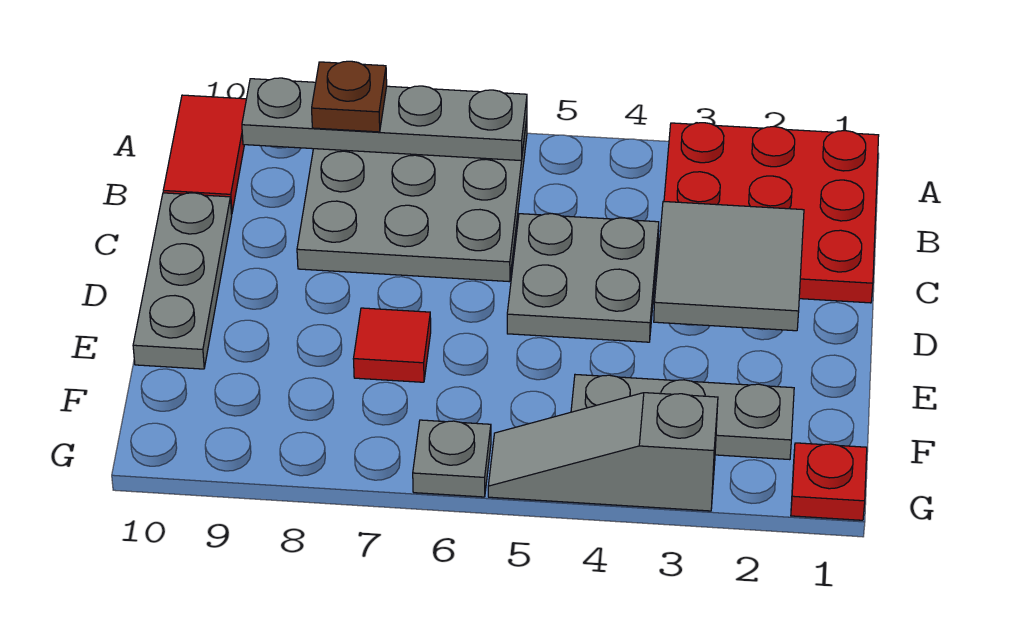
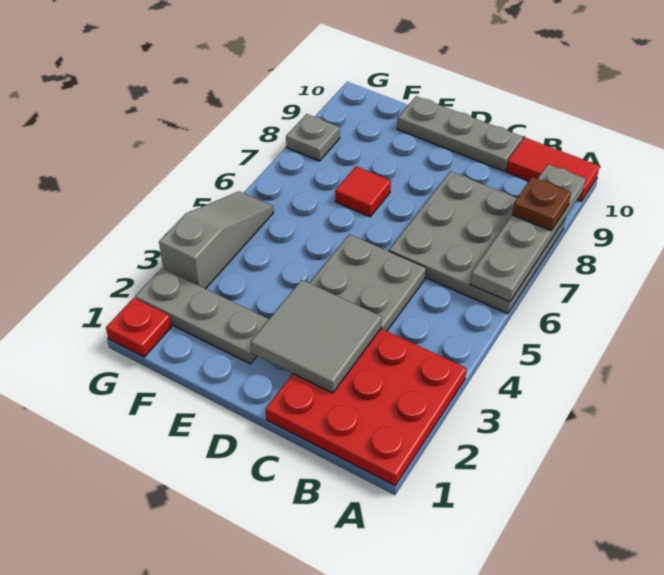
grey plate F2:F4 level 1 -> grey plate E2:G2 level 1
grey plate G6 level 1 -> grey plate G8 level 1

